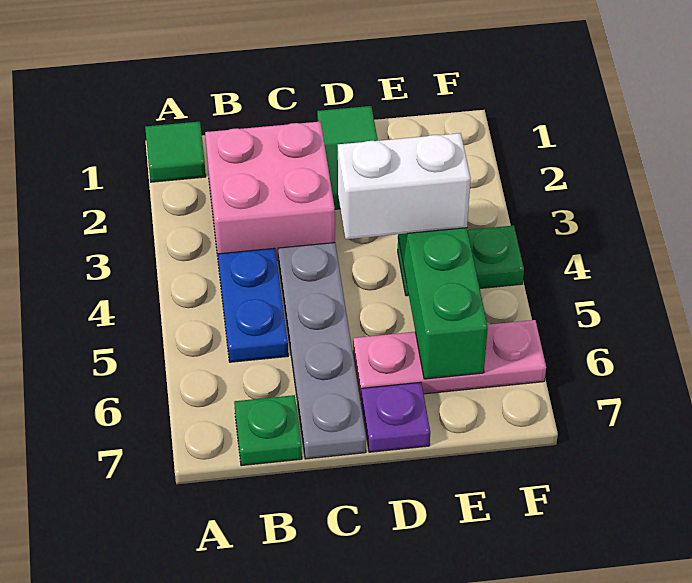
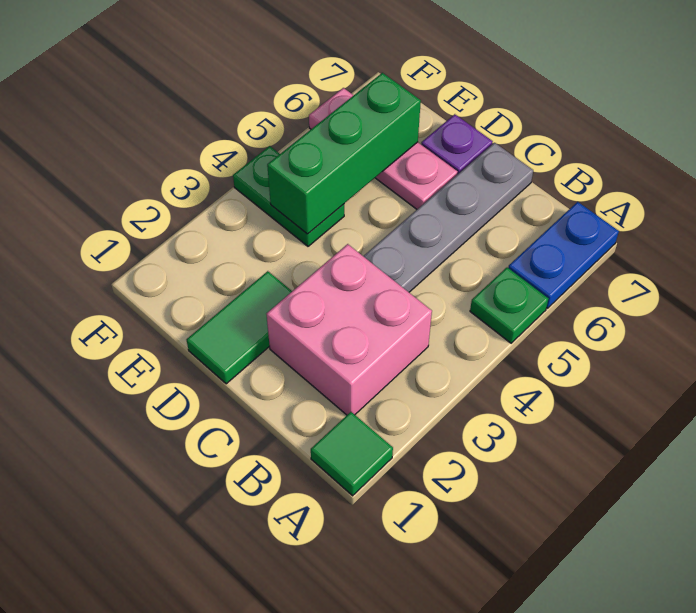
blue plate B4:B5 level 1 -> blue plate A6:A7 level 1
green plate B7 level 1 -> green plate A5 level 1
white brick D4:E4 level 3 -> none

